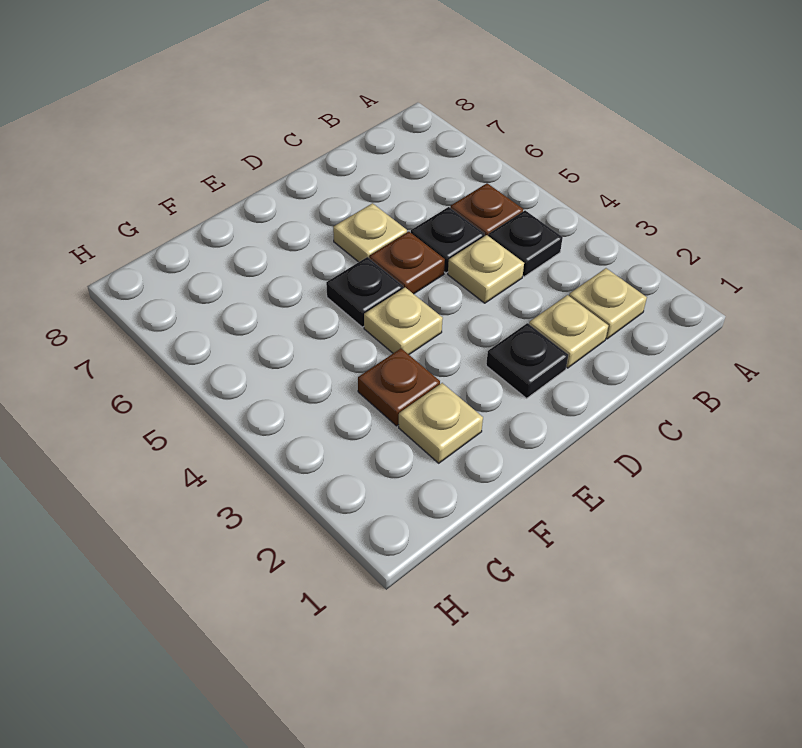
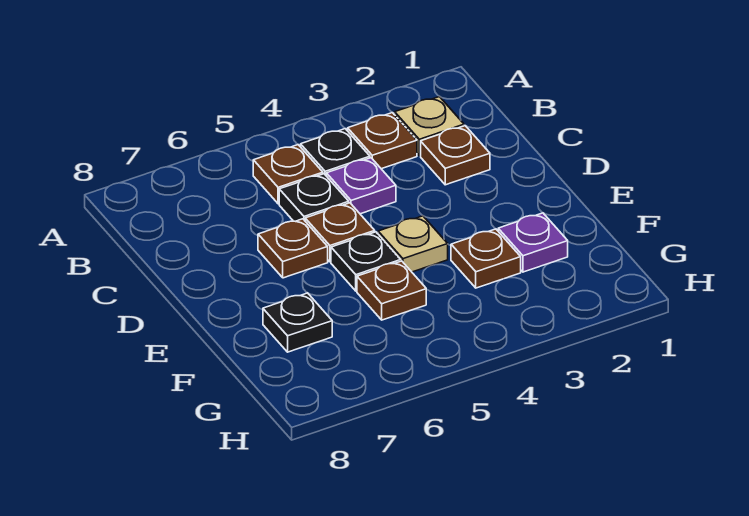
none -> brown plate B3 level 1
tan plate C2 level 1 -> brown plate C2 level 1
tan plate C4 level 1 -> purple plate C4 level 1
black plate D2 level 1 -> black plate F7 level 1
tan plate D6 level 1 -> brown plate D6 level 1
tan plate F2 level 1 -> purple plate F2 level 1
none -> brown plate F5 level 1

